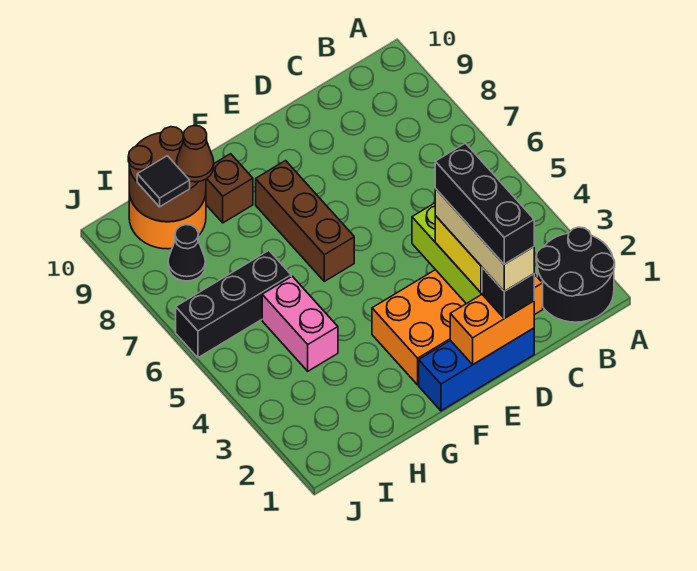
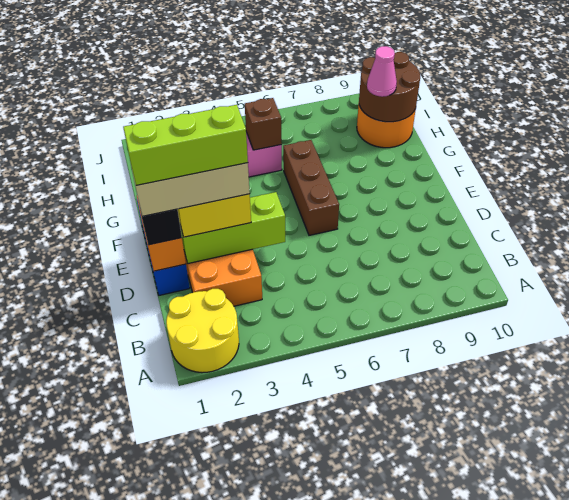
black round brick A1:B2 level 1 -> yellow round brick A1:B2 level 1
black brick D1:D3 level 5 -> lime brick D1:D3 level 5
brown brick F6:F8 level 1 -> brown brick E6:G6 level 1
brown brick G9 level 1 -> brown brick H5 level 2
black brick H6:J6 level 1 -> none
brown cone H9 level 3 -> pink cone H9 level 3
black cone I8 level 1 -> none
black tile I9 level 3 -> none

